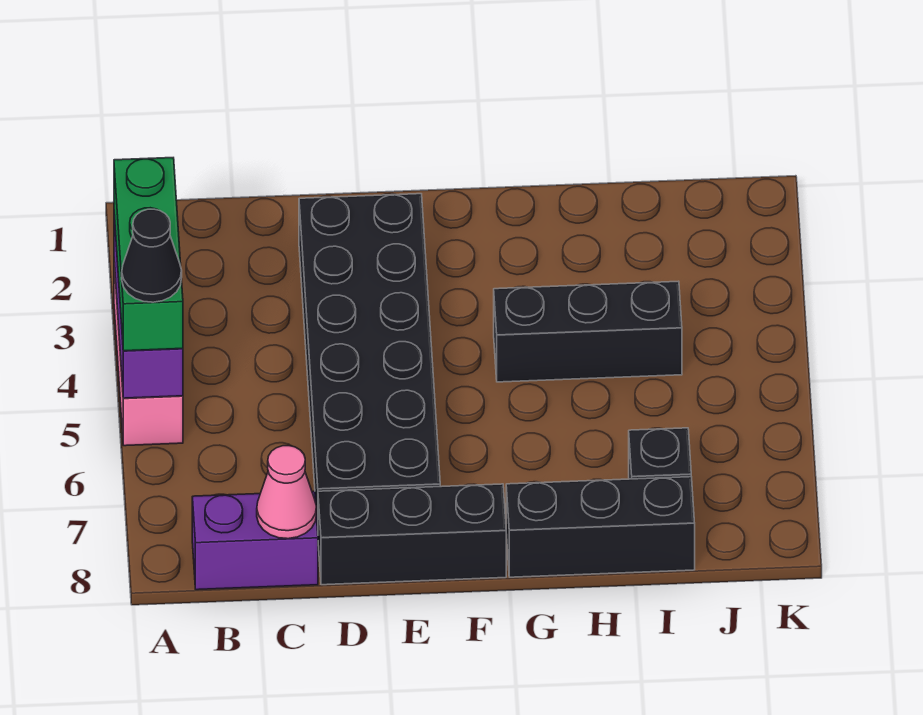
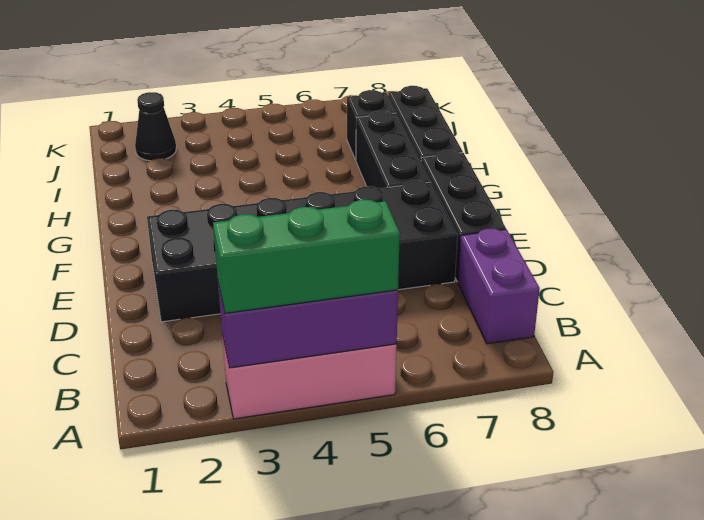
black cone A5 level 4 -> black cone J2 level 1
pink cone C8 level 2 -> none
black brick G4:I4 level 1 -> black brick F7:H7 level 1

